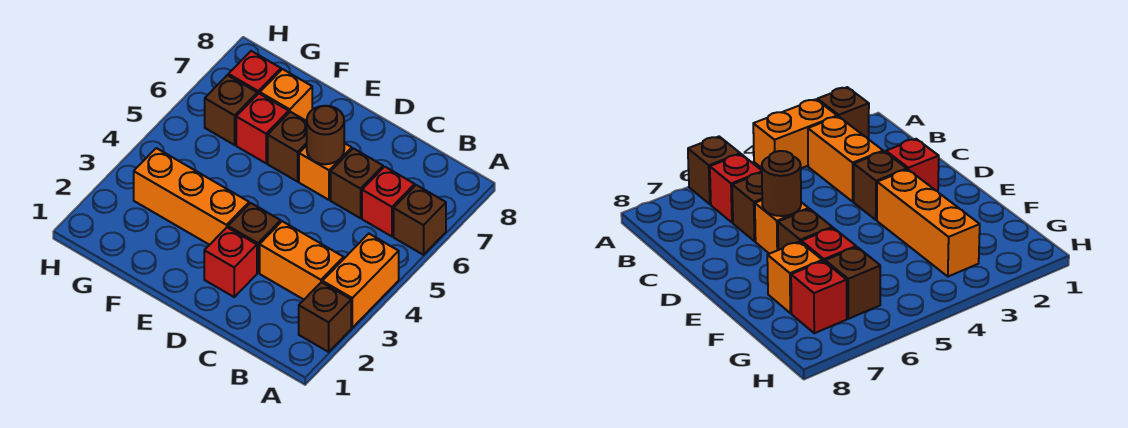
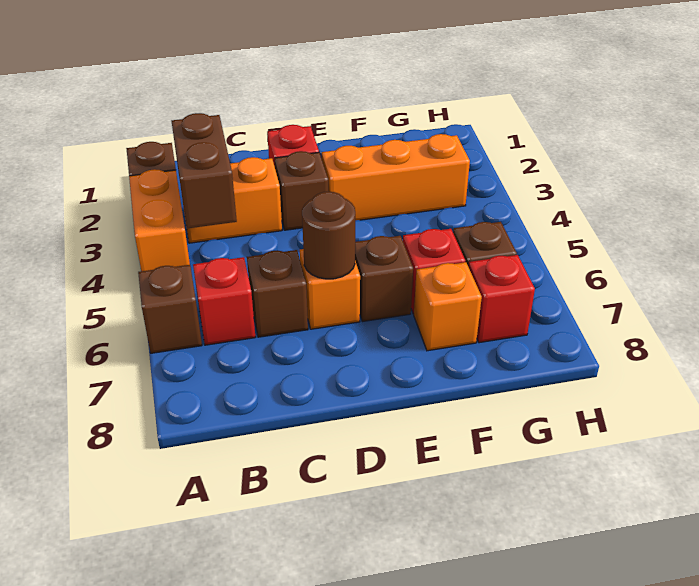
none -> brown brick B3:B4 level 2

